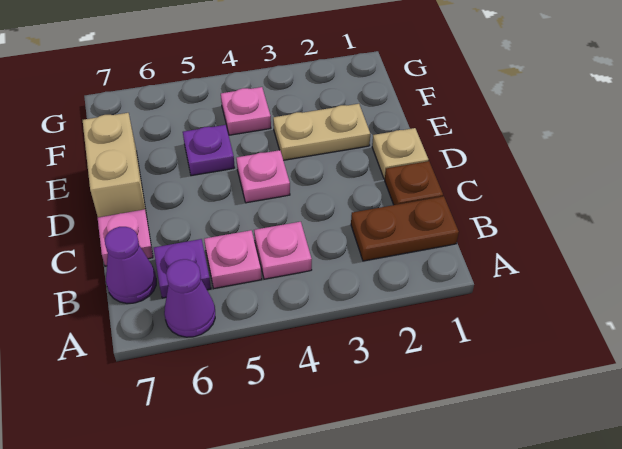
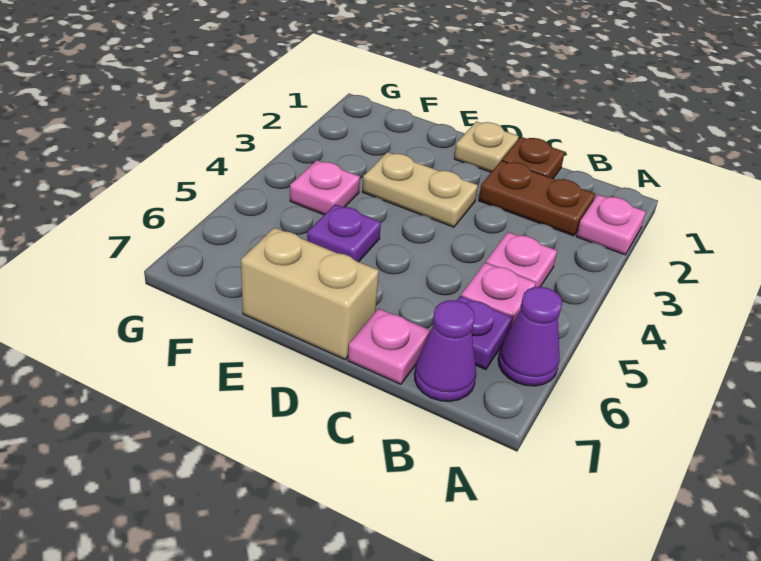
brown plate B1:B2 level 1 -> brown plate B2:C2 level 1
pink plate D4 level 1 -> pink plate A2 level 1
tan plate E2:E3 level 1 -> tan plate D3:E3 level 1

